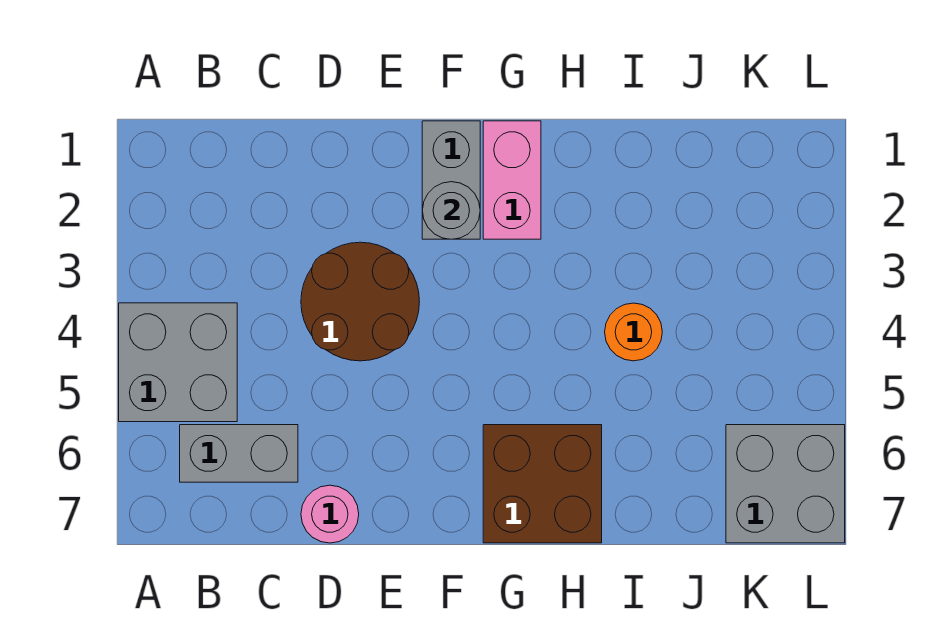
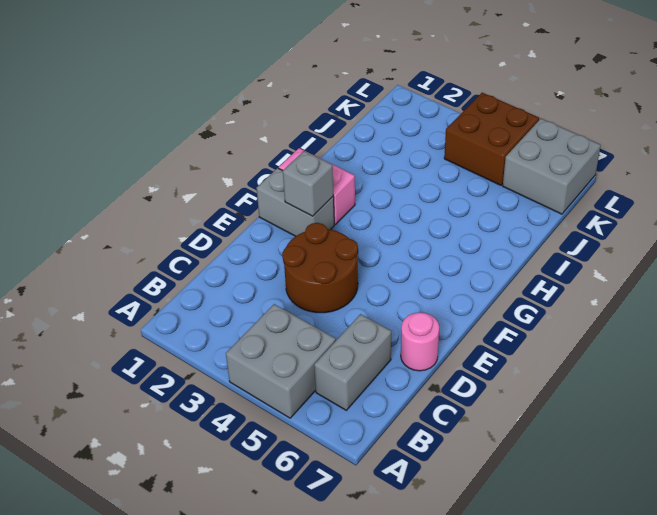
grey round brick F2 level 2 -> grey brick F2 level 2
brown brick G6:H7 level 1 -> brown brick K4:L5 level 1
orange round brick I4 level 1 -> none

